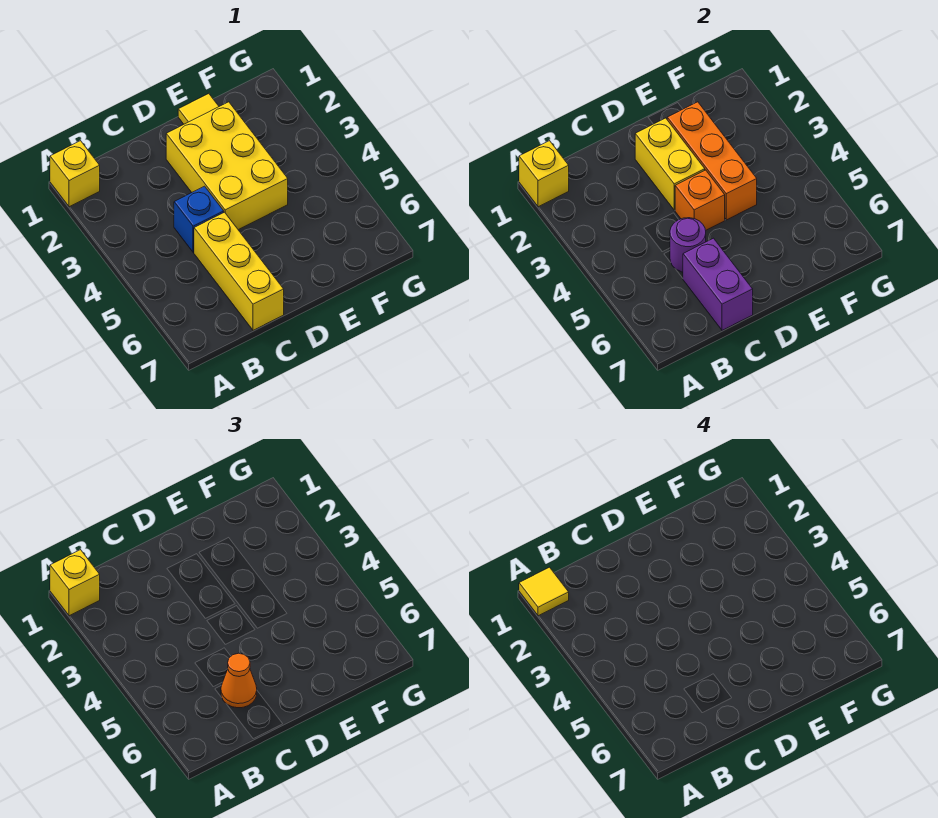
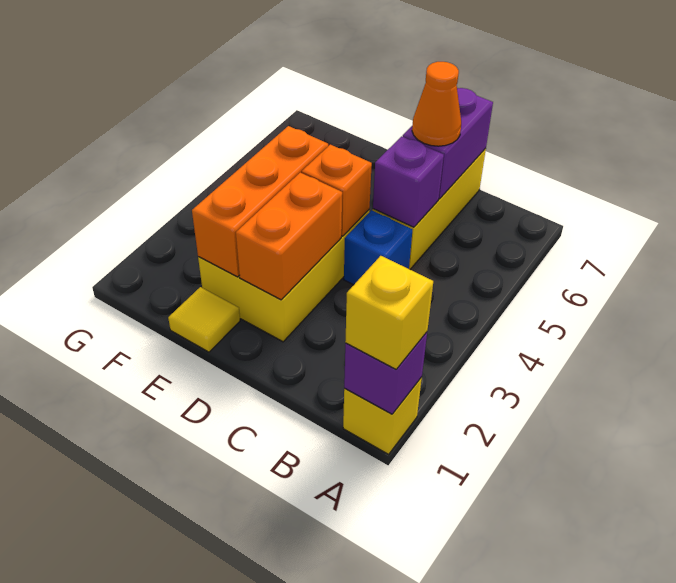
yellow brick A1 level 2 -> purple brick A1 level 2
yellow tile A1 level 4 -> none
purple round brick C5 level 2 -> purple brick C5 level 2
yellow brick D2:D3 level 2 -> orange brick D2:D3 level 2

